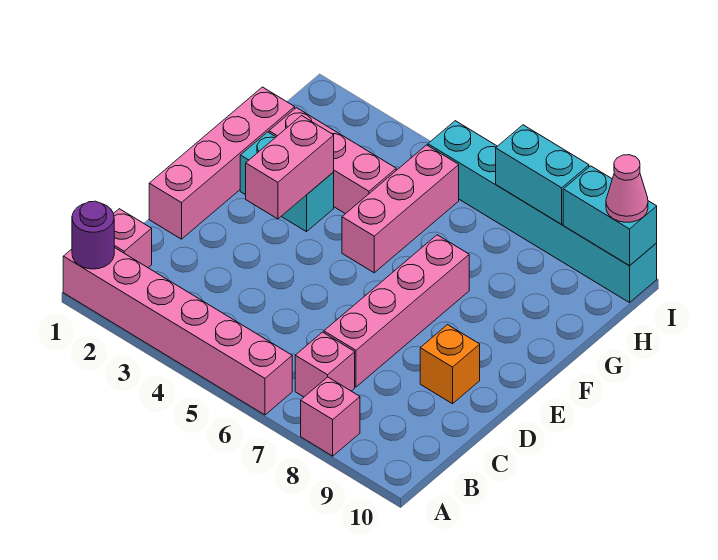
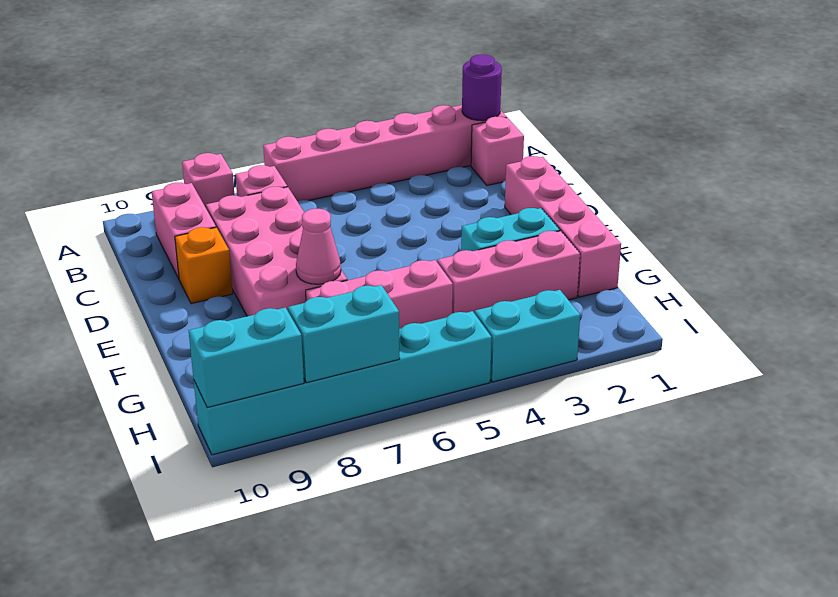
pink brick C7:F7 level 1 -> pink brick C7:F8 level 1
pink brick E3:F3 level 2 -> pink brick B9:C9 level 1
pink brick F5:H5 level 1 -> pink brick G5:G7 level 1
none -> cyan brick I3:I4 level 1
pink cone I10 level 3 -> pink cone F7 level 2

